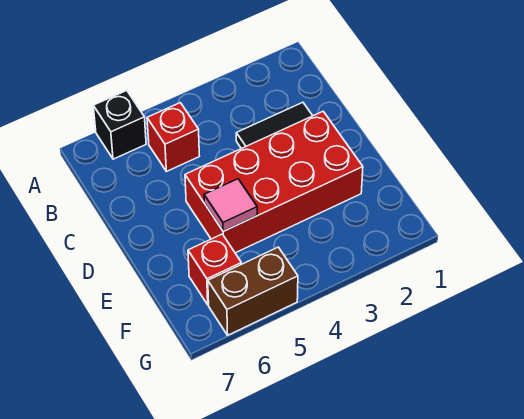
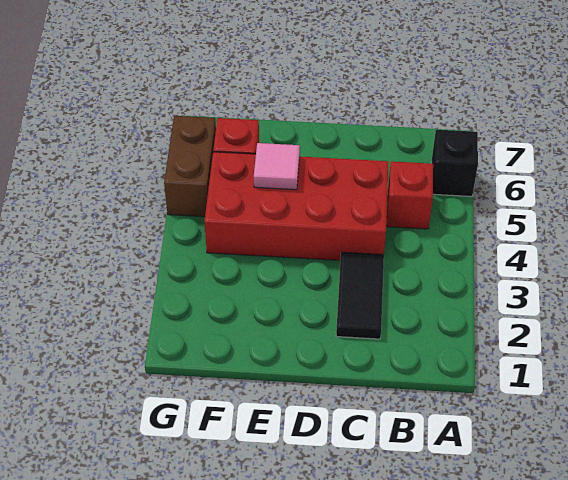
red brick D2:E5 level 1 -> red brick C4:F5 level 1

